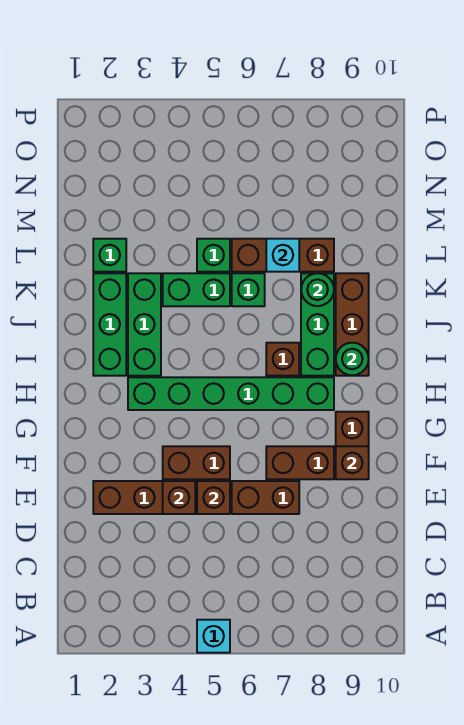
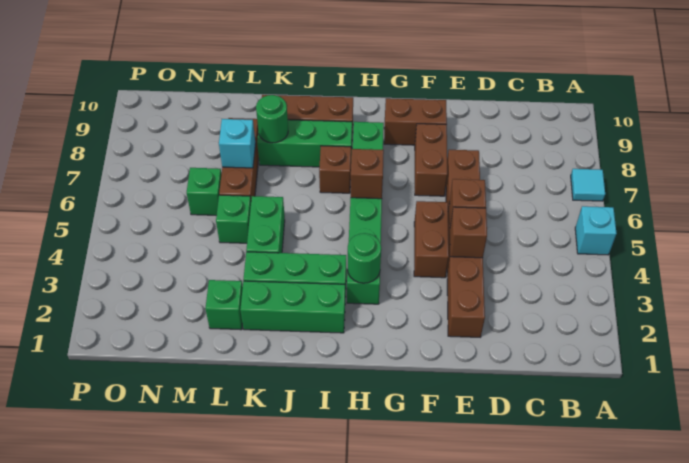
none -> cyan tile A7 level 1
brown brick F9 level 2 -> brown brick H6 level 2
green round brick I9 level 2 -> green round brick H3 level 2
green brick K6 level 1 -> green brick M6 level 1

